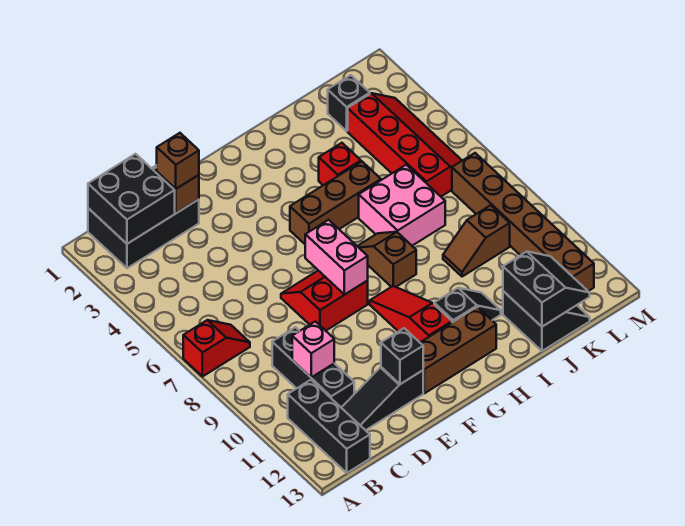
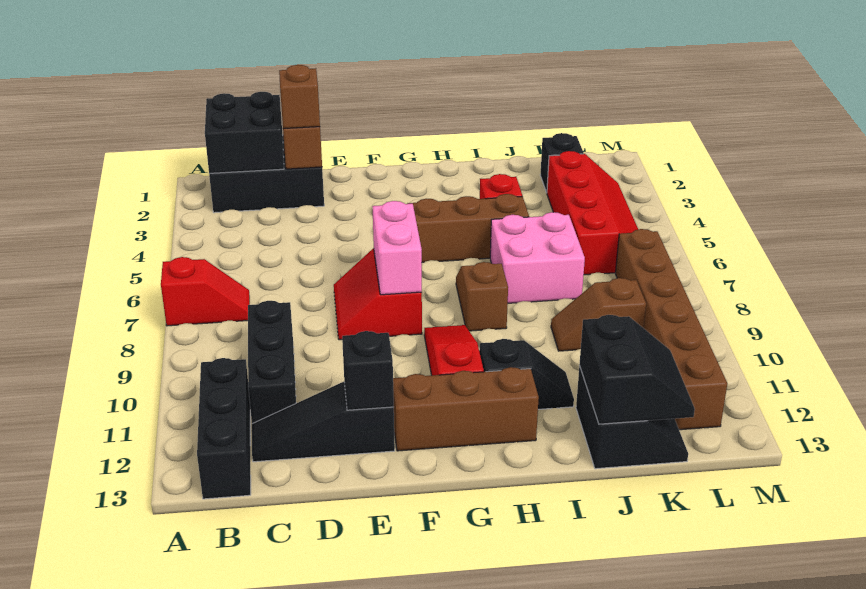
pink brick C10 level 2 -> none
red slope E7:F8 level 1 top 8 -> red slope E7:F8 level 1 top F

